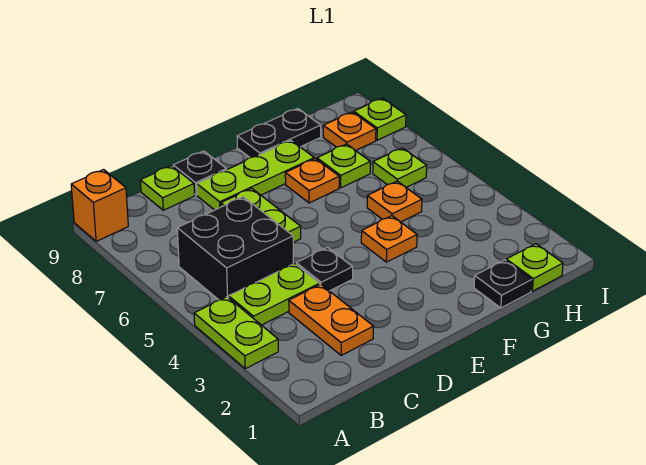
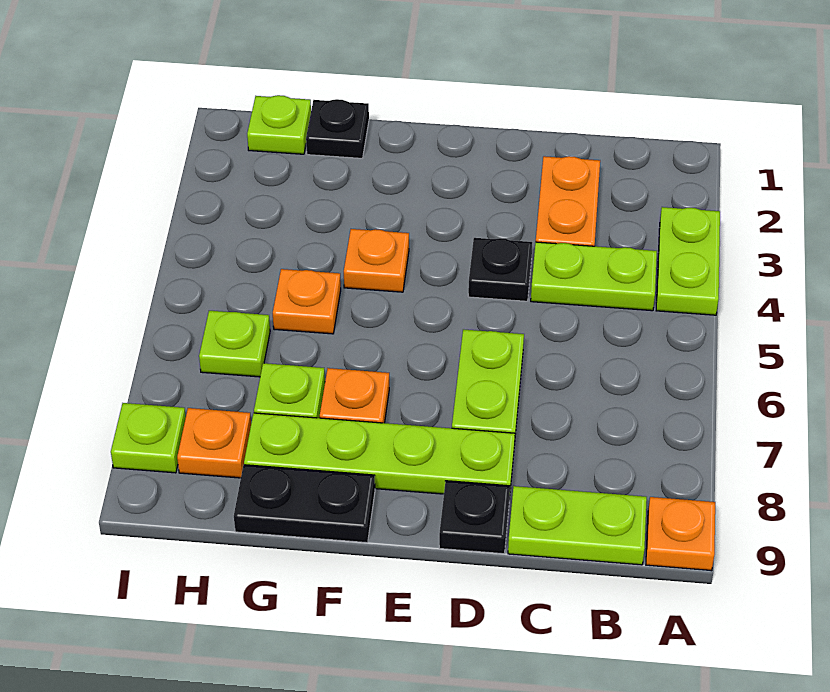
orange brick A9 level 1 -> orange plate A9 level 1
black brick B5:C6 level 1 -> none
lime plate C9 level 1 -> lime plate B9:C9 level 1
lime plate D8:F8 level 1 -> lime plate D8:G8 level 1

